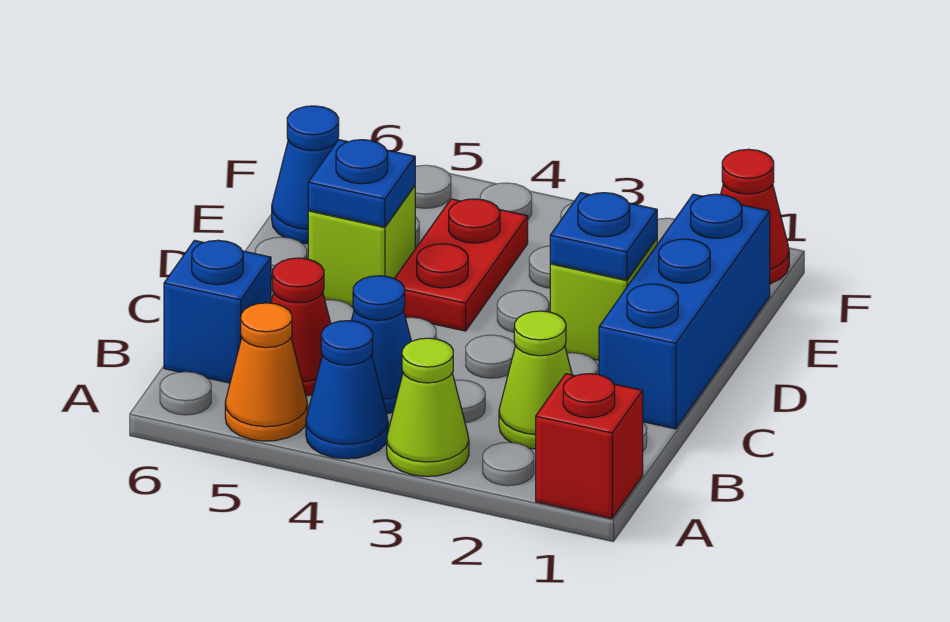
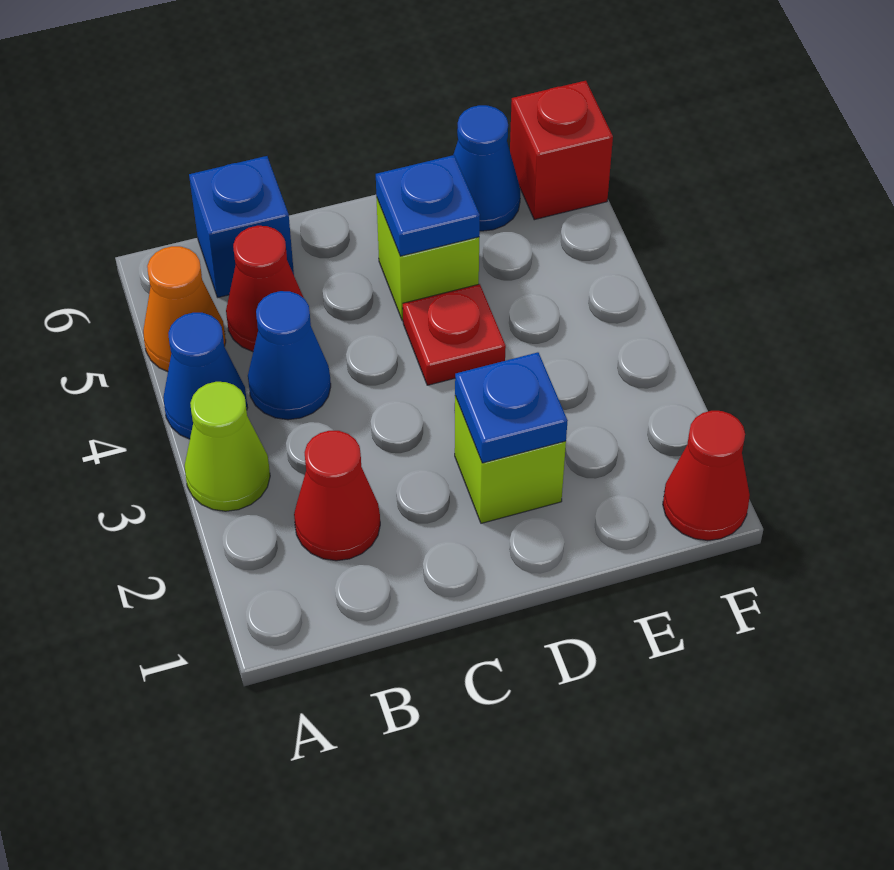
red brick A1 level 1 -> red brick F6 level 1
lime cone B2 level 1 -> red cone B2 level 1
blue brick C1:E1 level 1 -> none
red plate D4:E4 level 1 -> red plate D4 level 1

